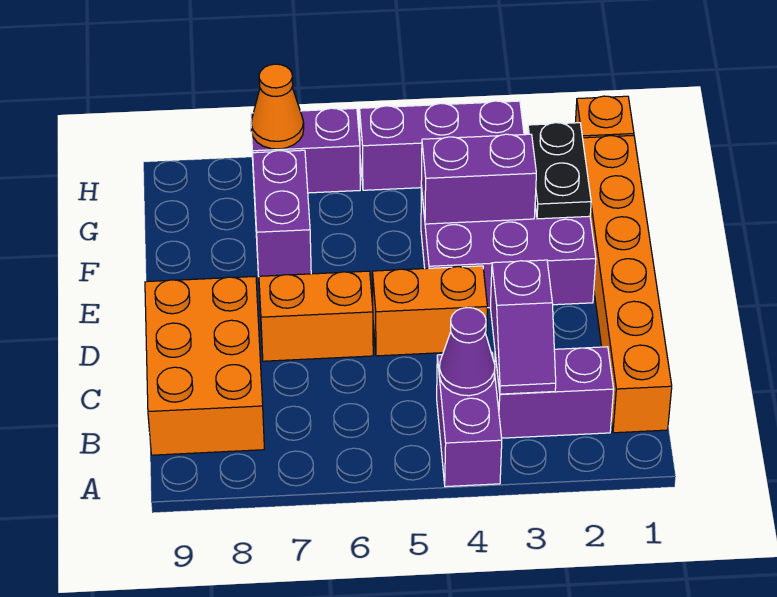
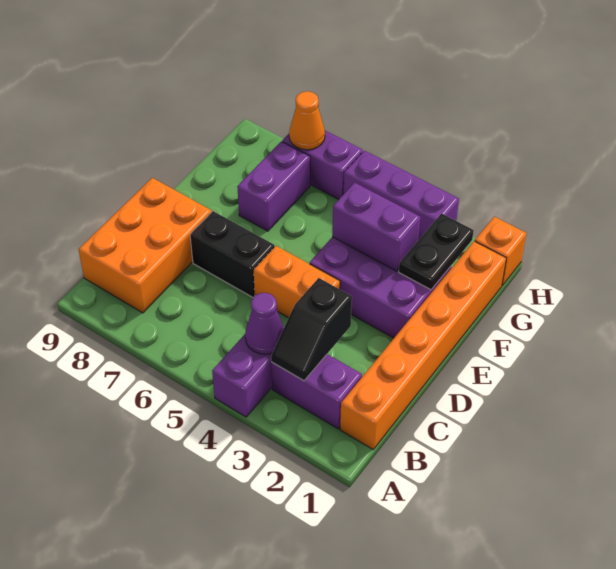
purple slope B3:C3 level 2 top C -> black slope B3:C3 level 2 top C
orange brick D6:D7 level 1 -> black brick D6:D7 level 1

